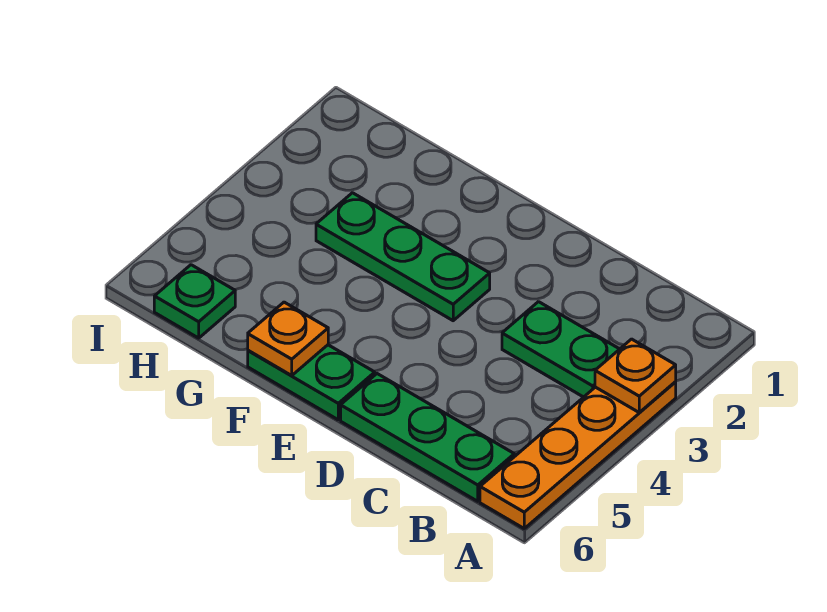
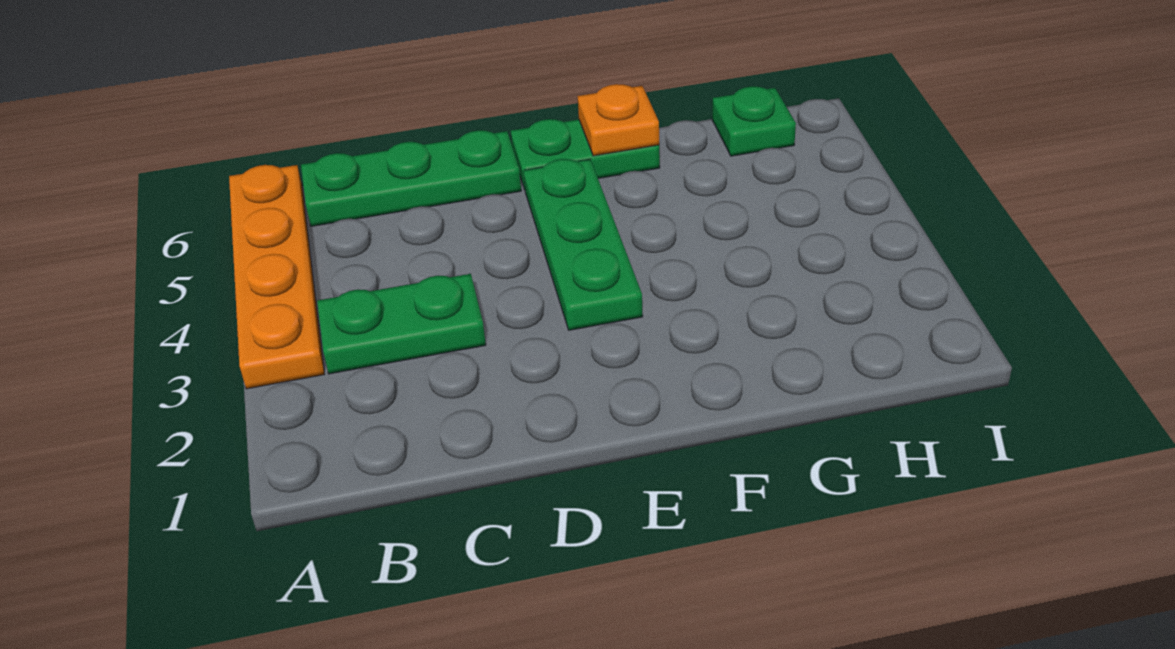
orange plate A3 level 2 -> none
green plate E3:G3 level 1 -> green plate E3:E5 level 1

